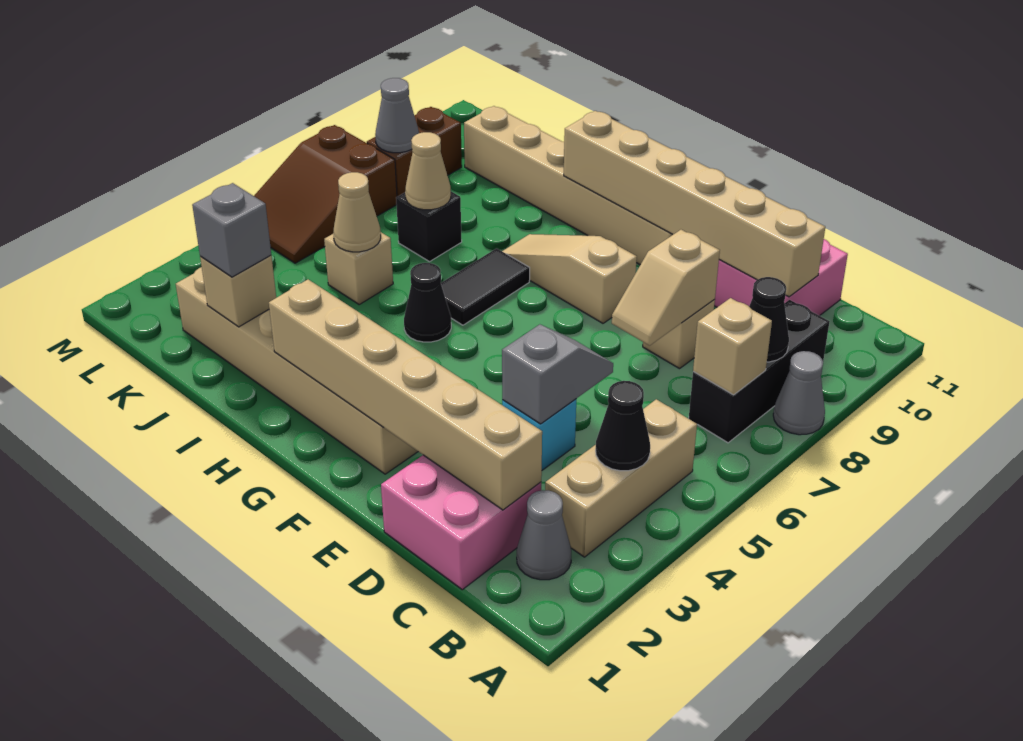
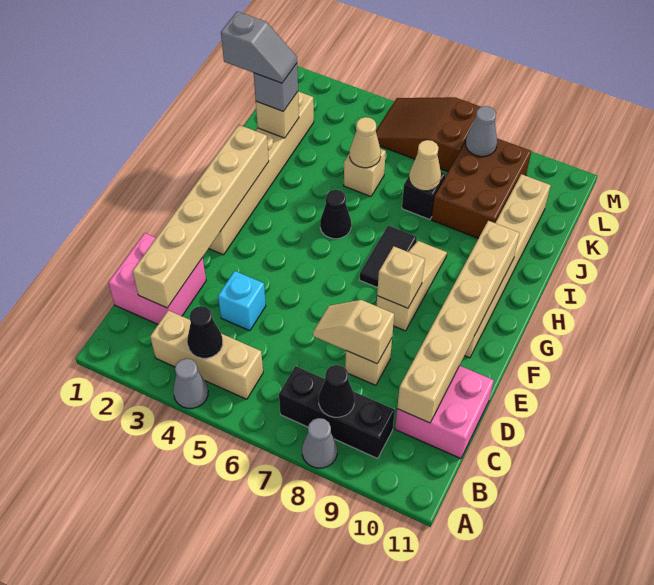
grey cone B2 level 1 -> grey cone A4 level 1
tan brick B7 level 2 -> tan brick F8 level 2
grey slope D4:D5 level 2 top 4 -> grey slope J1:J2 level 4 top 1
black tile H6:H7 level 1 -> black tile G7:H7 level 1
brown brick L8:L9 level 1 -> brown brick J8:L9 level 1

